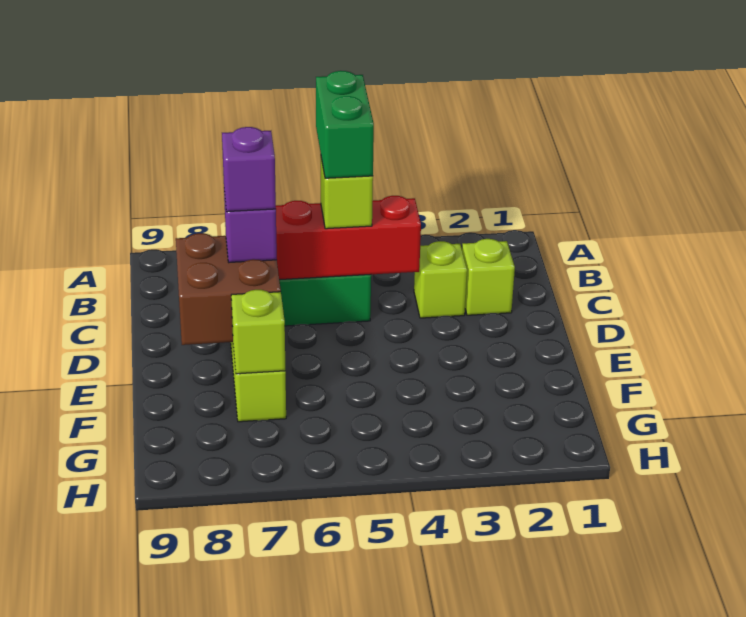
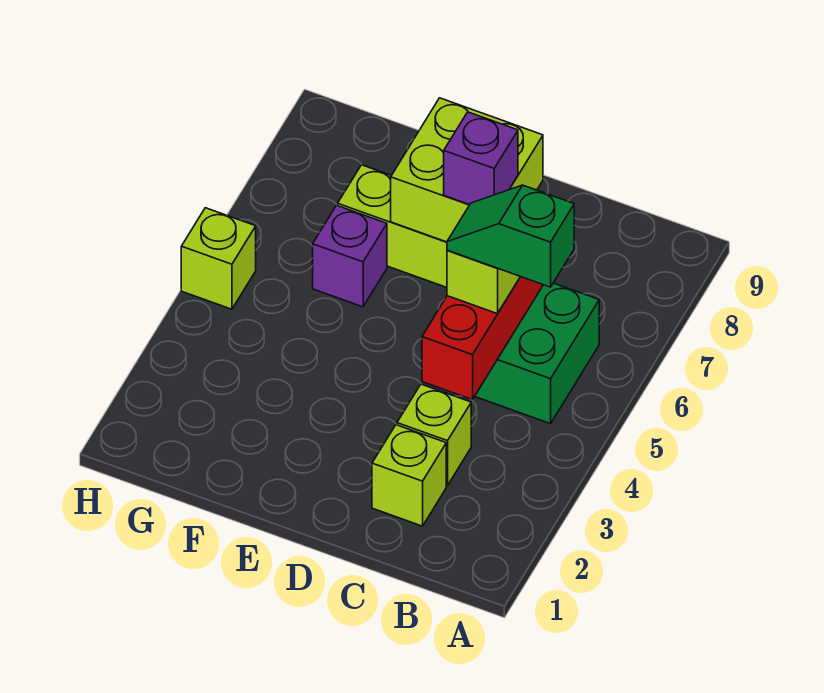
green brick B5:C5 level 4 -> green slope B5:C5 level 4 top B
brown brick D7:E8 level 2 -> lime brick D7:E8 level 2
purple brick D7 level 4 -> purple brick F6 level 1
lime brick F7 level 2 -> lime brick H5 level 1

